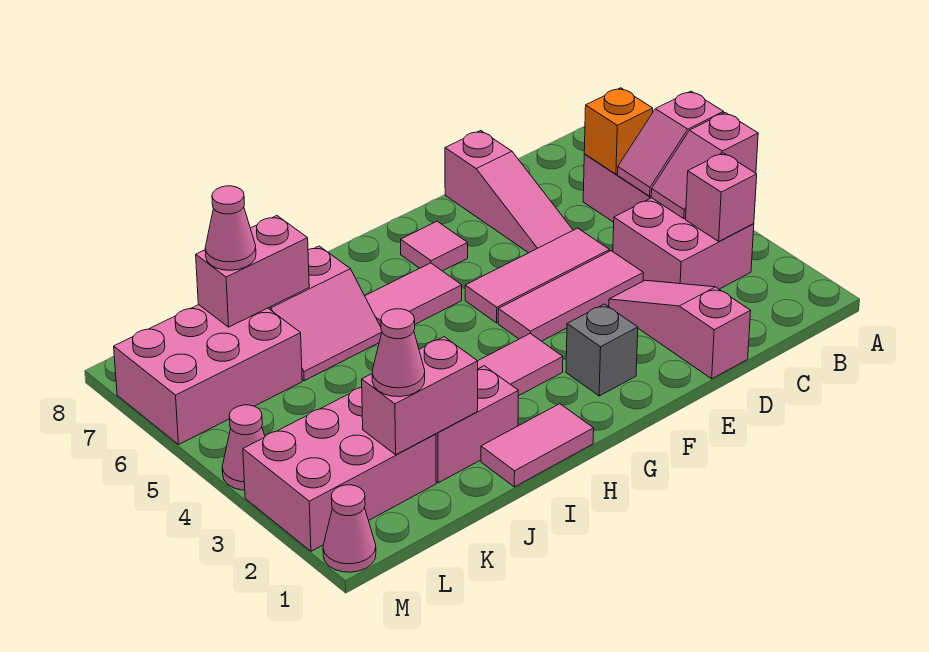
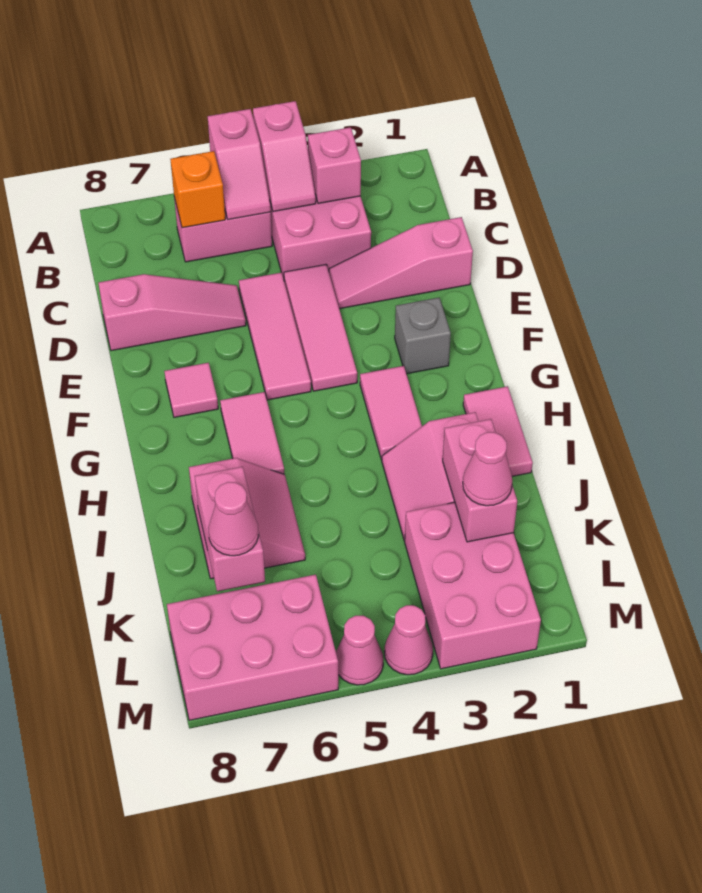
pink brick K6:M7 level 1 -> pink brick L6:M8 level 1
pink cone M1 level 1 -> pink cone M5 level 1

